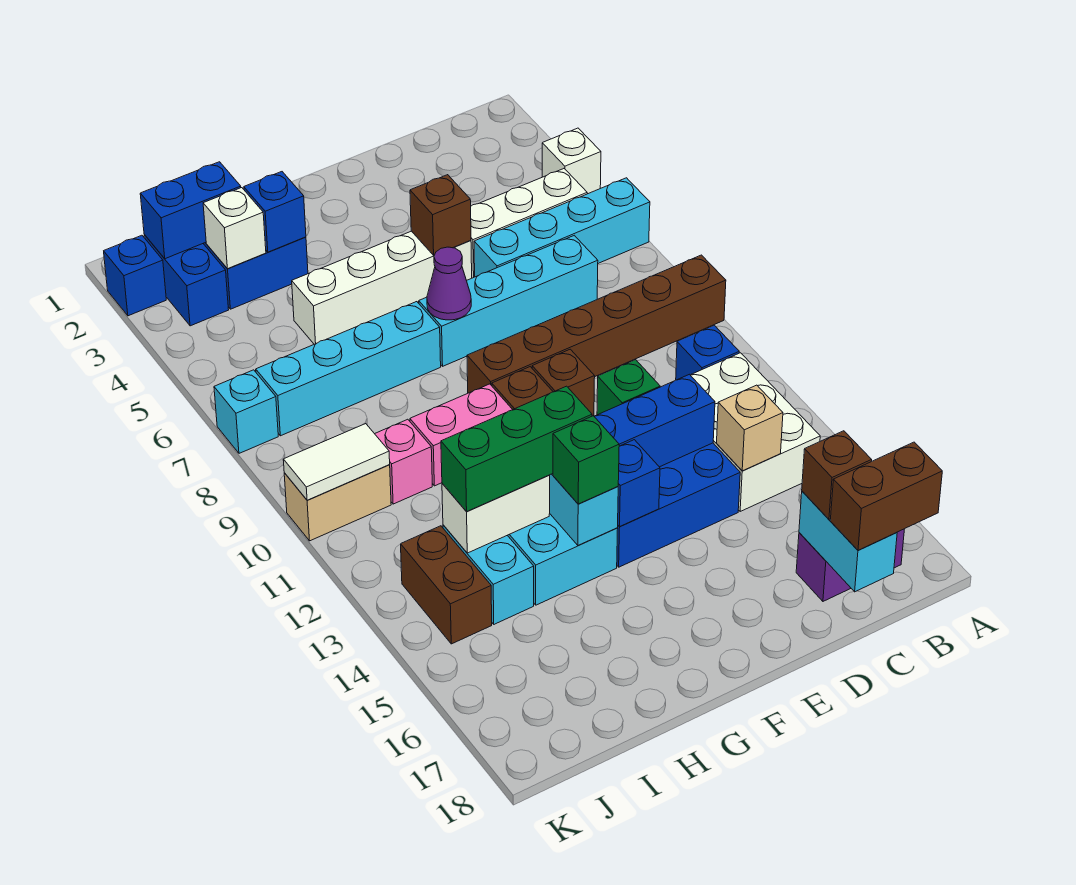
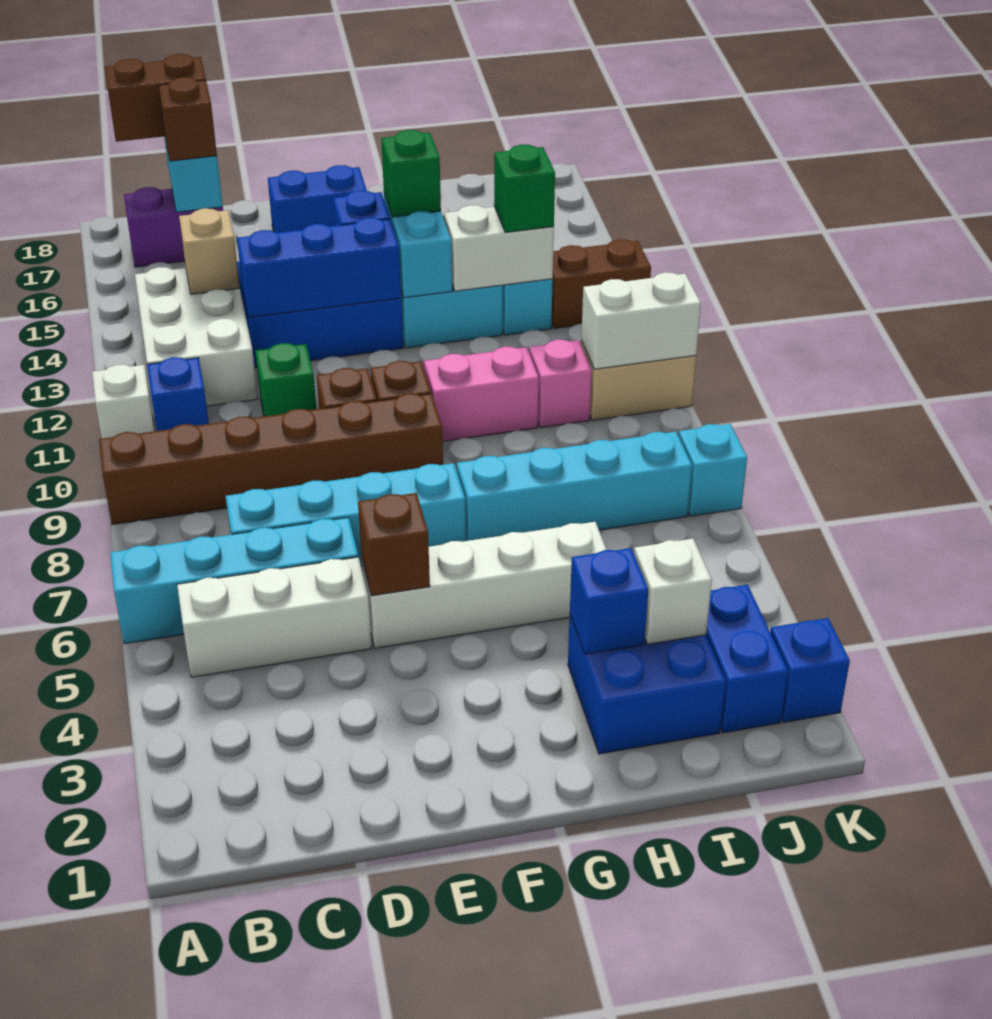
white brick A4 level 1 -> white brick A11 level 1
purple cone F7 level 2 -> none
green brick G13:I13 level 3 -> green brick I13 level 3
blue brick I2:J2 level 2 -> blue brick E17:F17 level 1
white tile J10:K10 level 2 -> white brick J10:K10 level 2
brown brick J13:J14 level 1 -> brown brick J13:K13 level 1

